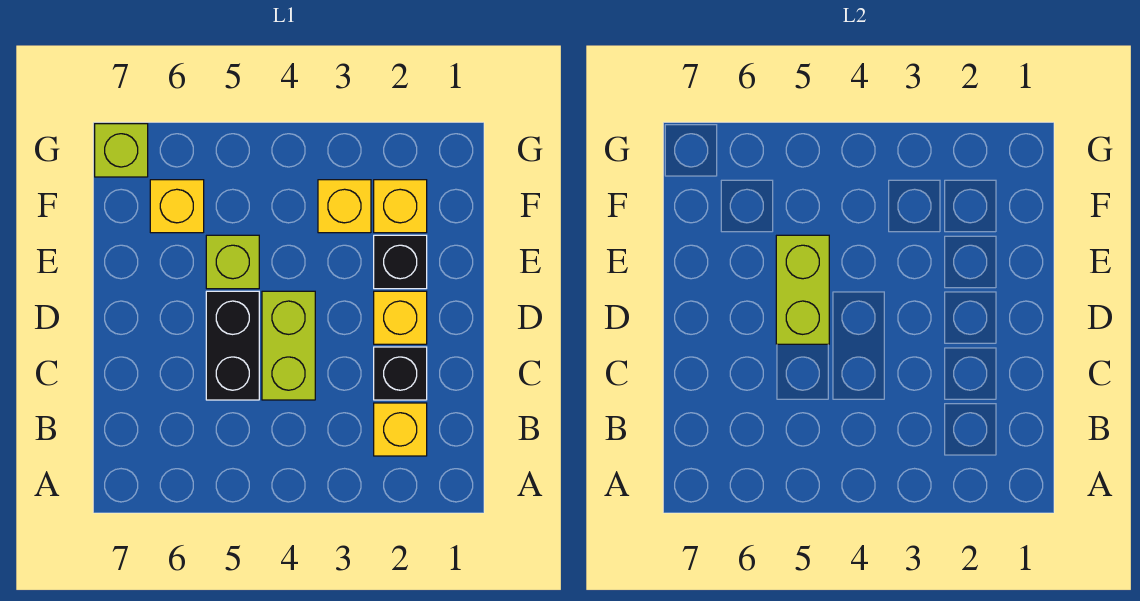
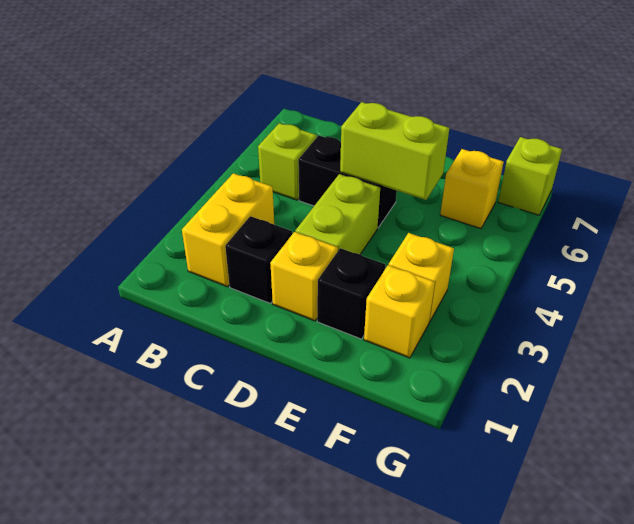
yellow brick B2 level 1 -> yellow brick B2:B3 level 1
lime brick C4:D4 level 1 -> lime brick D3:D4 level 1
lime brick E5 level 1 -> lime brick B5 level 1

